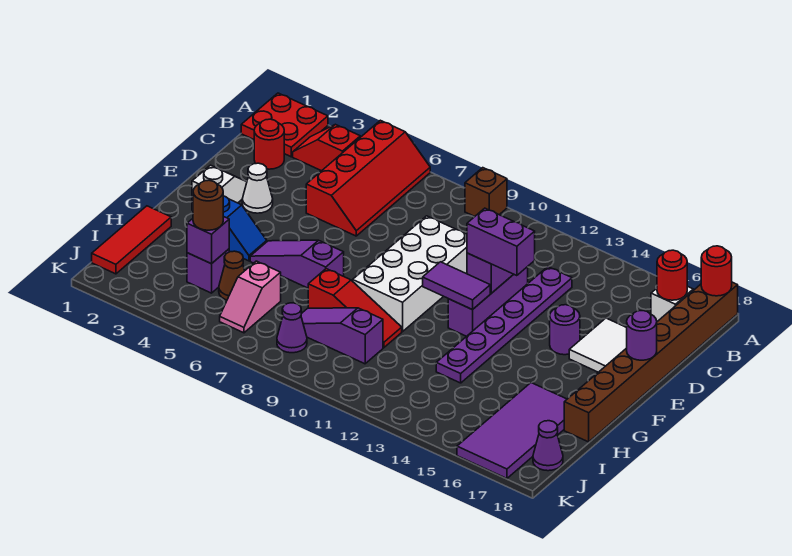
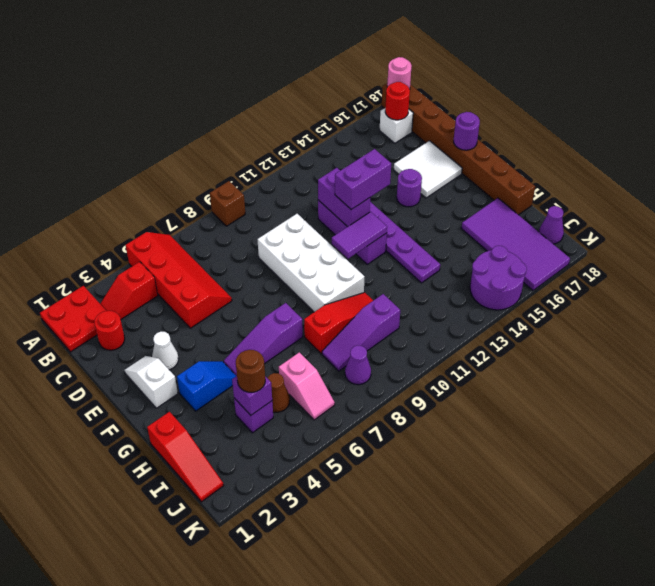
red round brick A18 level 2 -> pink round brick A18 level 2
red tile H1:J1 level 1 -> red slope H1:J1 level 1 top H
none -> purple round brick J14:K15 level 1

